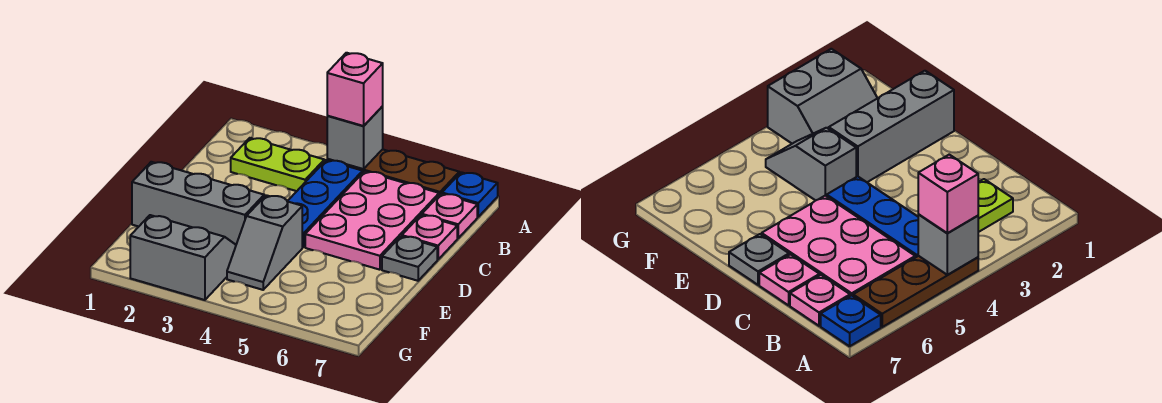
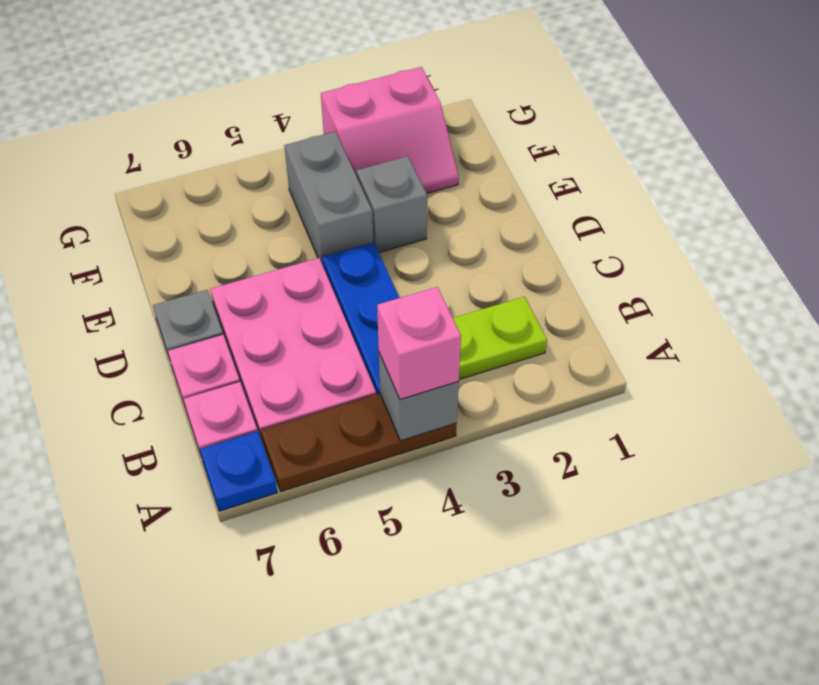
grey brick E1:E3 level 1 -> grey brick E3 level 1
grey slope E4:F4 level 1 top E -> grey brick E4:F4 level 1
grey slope F2:G3 level 1 top G -> pink slope F2:G3 level 1 top G

